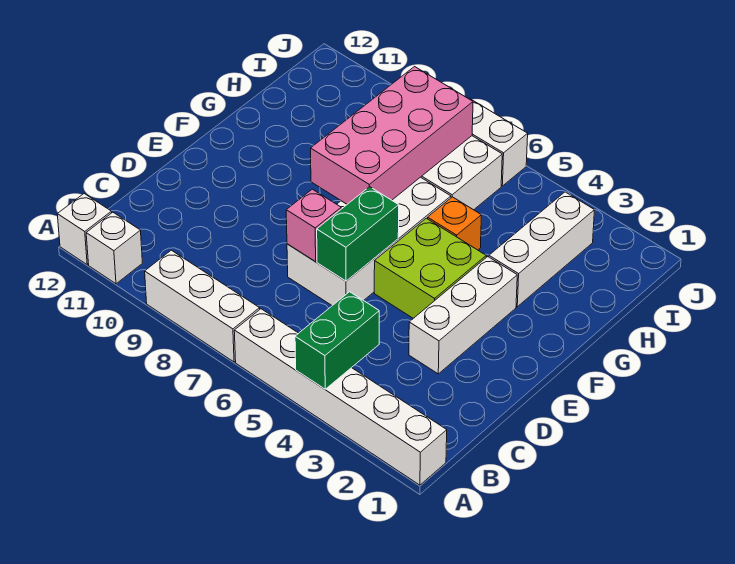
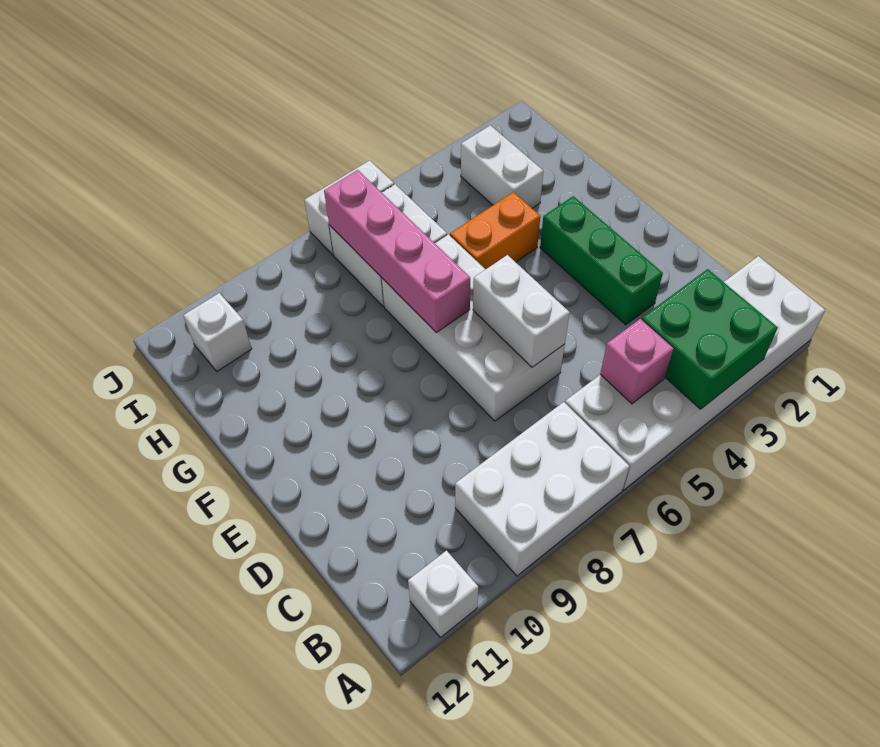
white brick A1:A6 level 1 -> white brick A1:B6 level 1
green brick A4:B4 level 2 -> green brick A3:B4 level 2
white brick A7:A9 level 1 -> white brick A7:B9 level 1
white brick A12 level 1 -> white brick I11 level 1
white brick D3:F3 level 1 -> green brick D3:F3 level 1
green brick D6:E6 level 2 -> white brick D6:E6 level 2
pink brick D7 level 2 -> pink brick B5 level 2
lime brick E4:F5 level 1 -> none
pink brick F7:I8 level 2 -> pink brick F7:I7 level 2
white brick G3:I3 level 1 -> white brick H3:I3 level 1
orange brick G5 level 1 -> orange brick G4:G5 level 1

